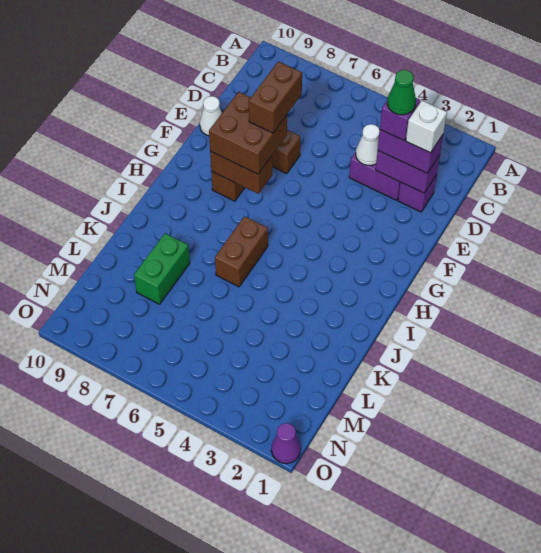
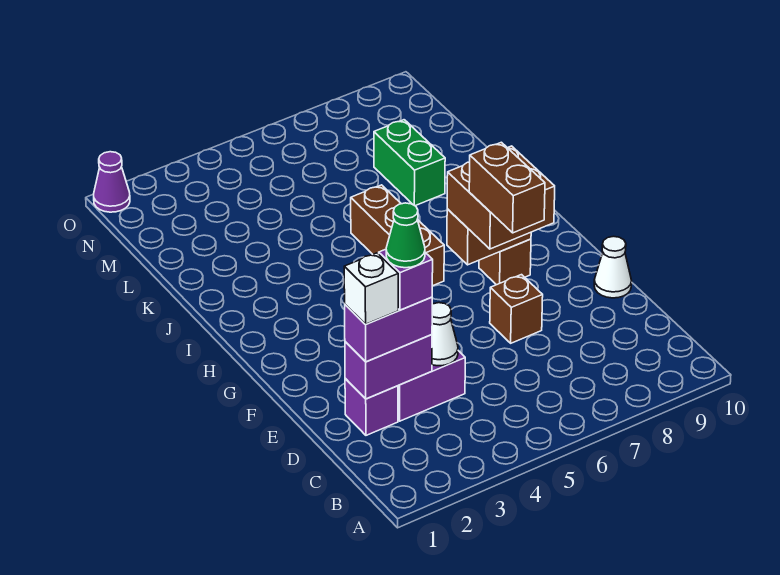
brown brick I6:J6 level 1 -> brown brick H6:J6 level 1

